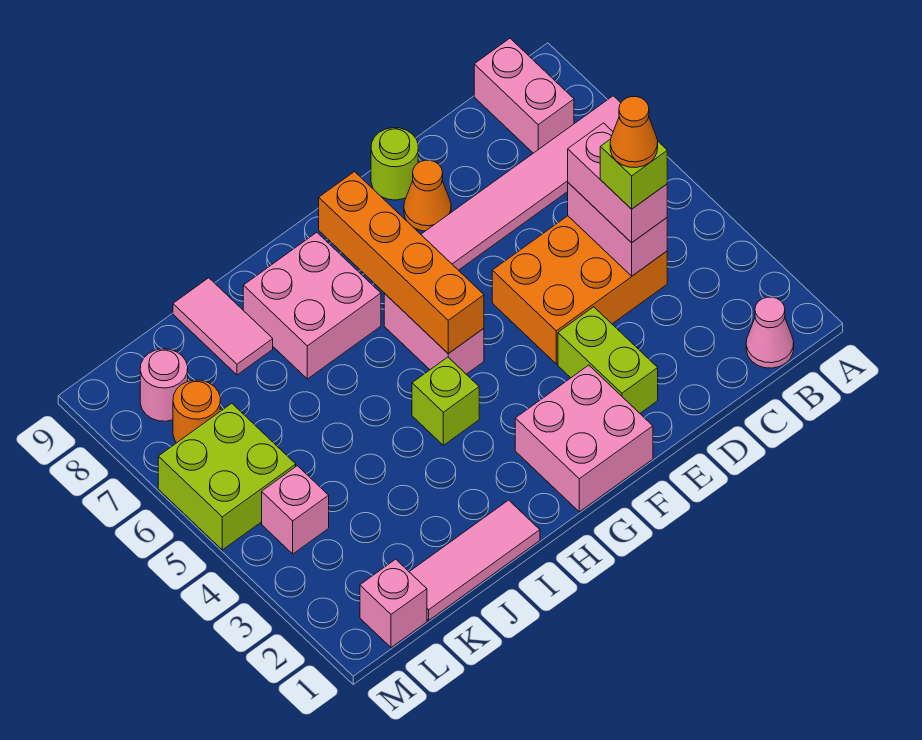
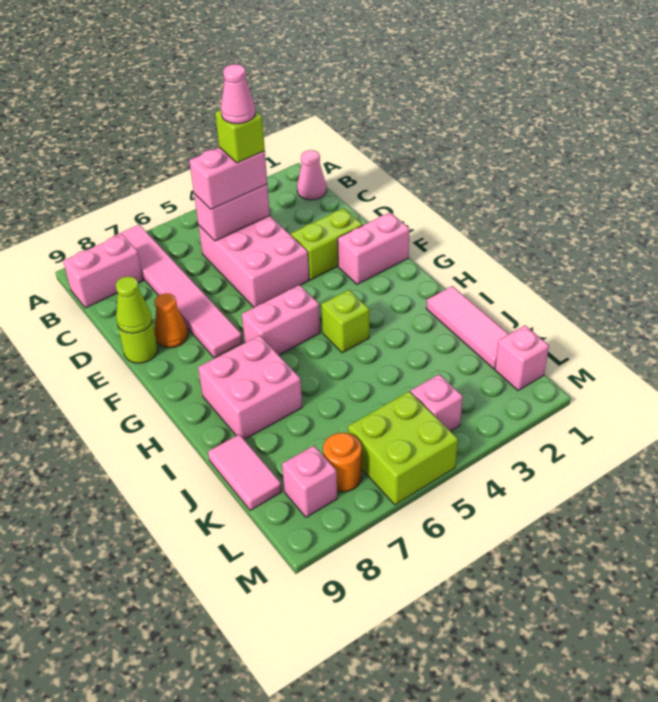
orange brick C4:E5 level 1 -> pink brick C4:E5 level 1
orange cone C4 level 5 -> pink cone C4 level 5
none -> lime cone E9 level 2
pink brick F1:G2 level 1 -> pink brick F1:F2 level 1
orange brick G5:G8 level 2 -> none
pink tile J8:J9 level 1 -> pink tile J9:K9 level 1
pink round brick L8 level 1 -> pink brick L8 level 1

